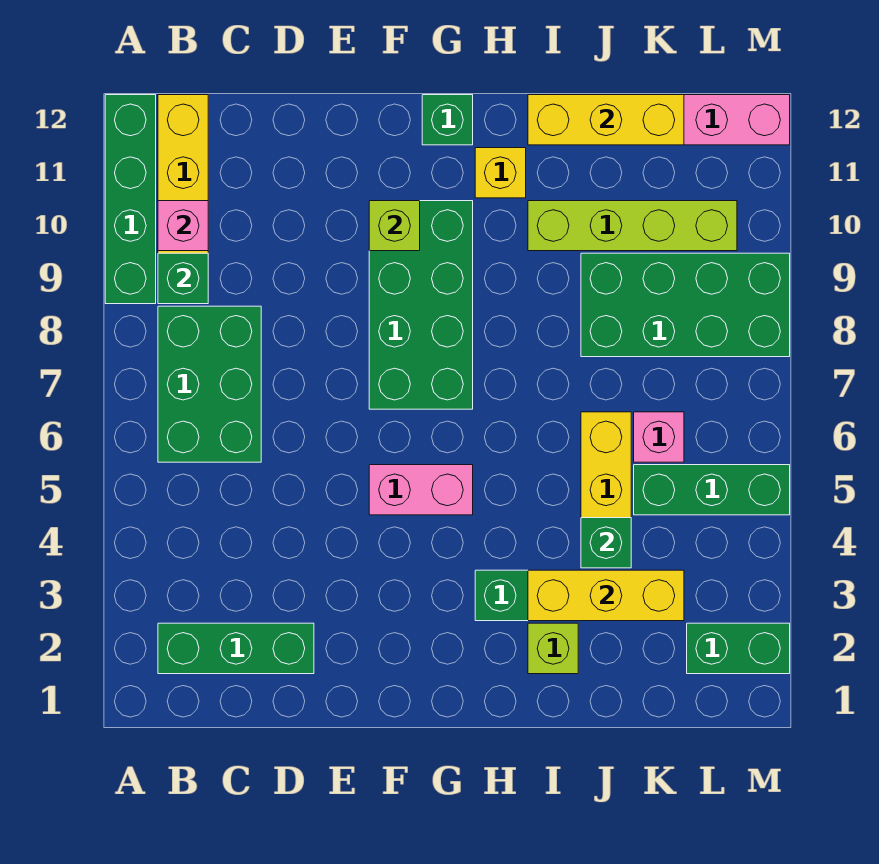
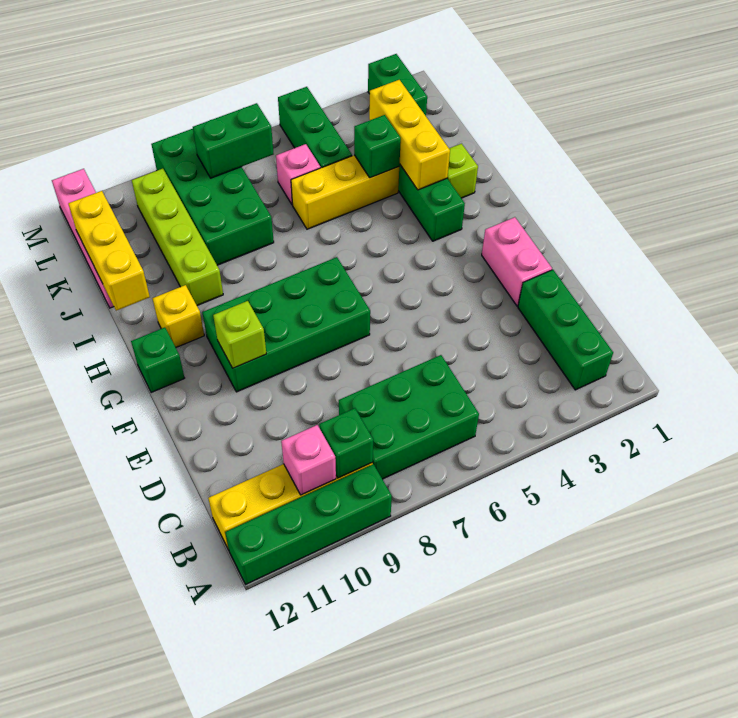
pink brick F5:G5 level 1 -> pink brick E2:F2 level 1
none -> green brick L7:L8 level 2

